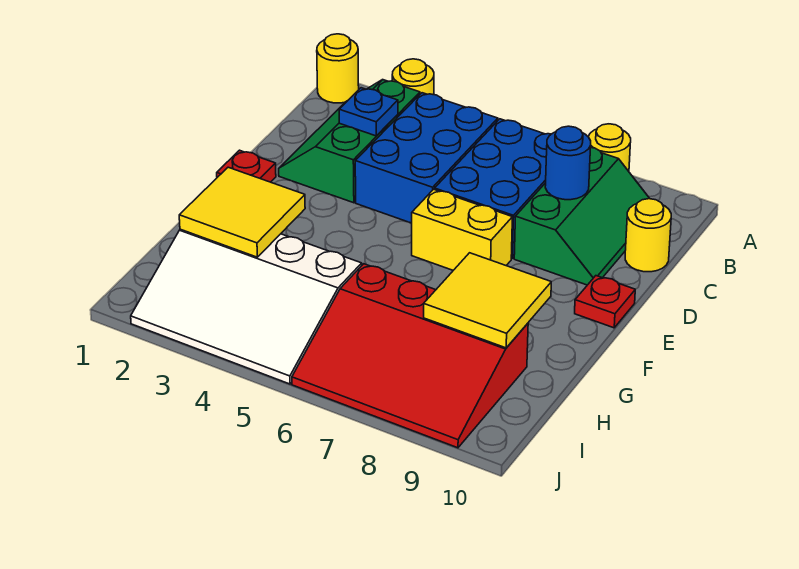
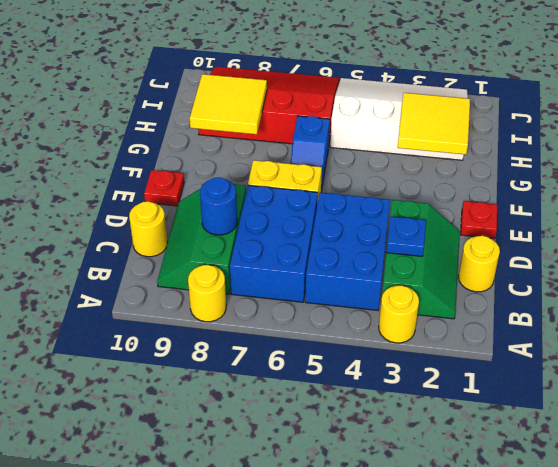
yellow round brick A1 level 1 -> yellow round brick C1 level 1
none -> blue slope F6:G6 level 1 top G

